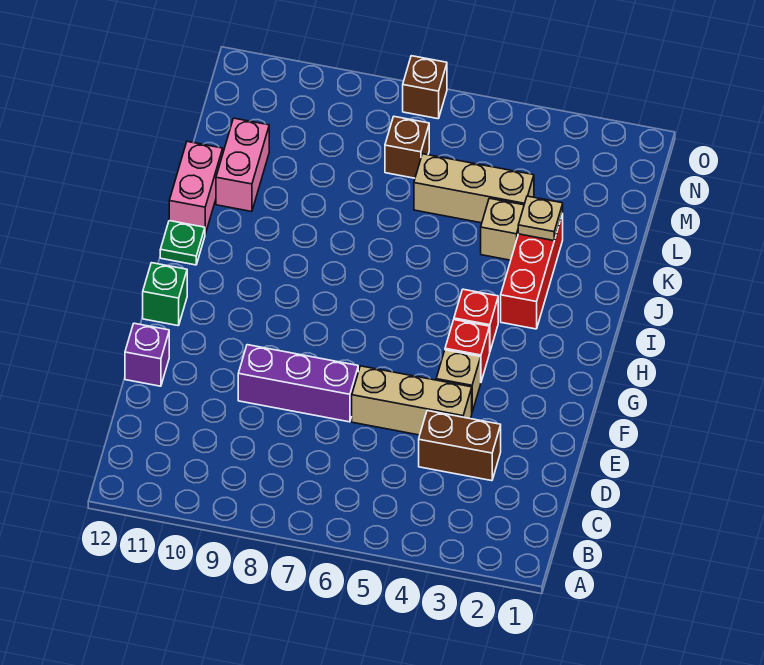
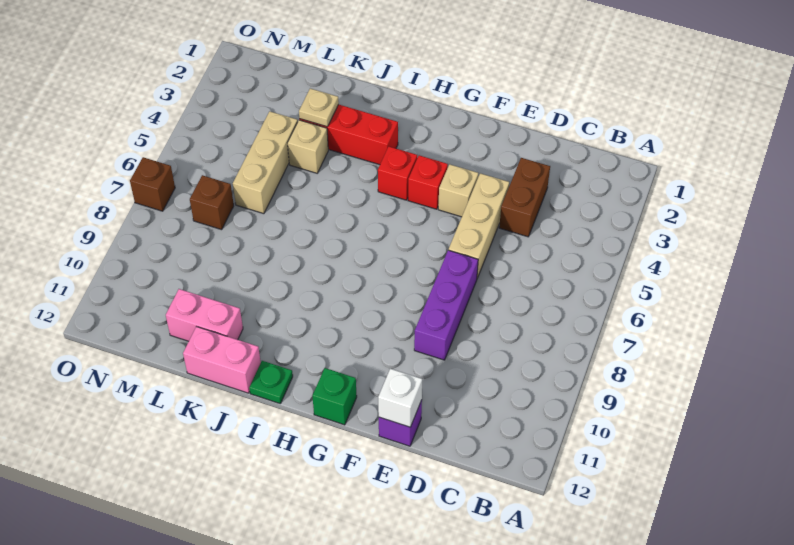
none -> white brick E12 level 2

